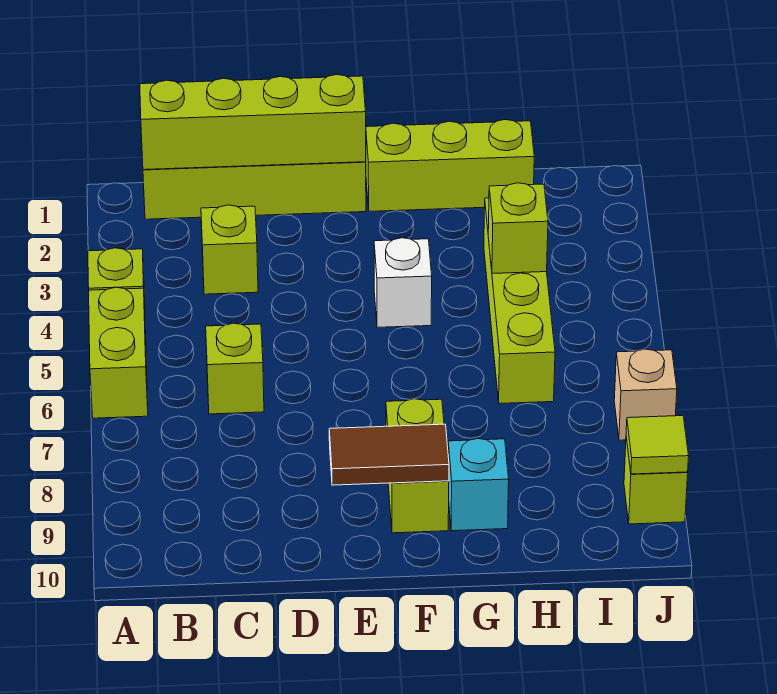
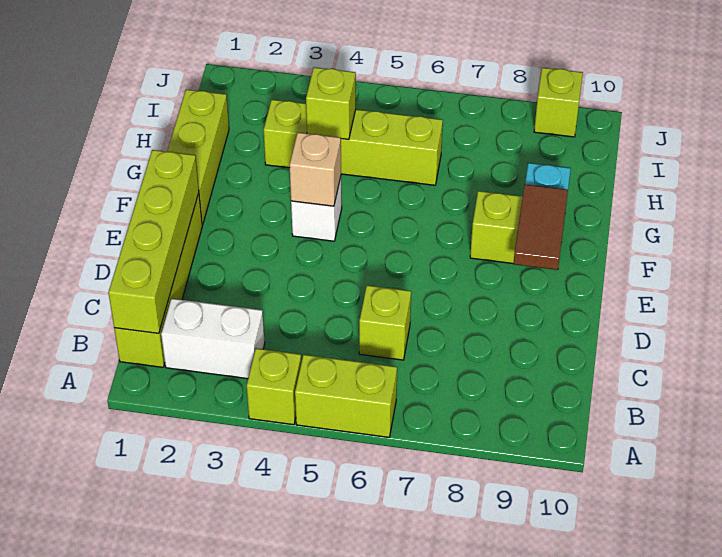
none -> white brick B2:B3 level 1
lime brick C3 level 1 -> none
tan brick J7 level 1 -> tan brick F4 level 2
lime tile J9 level 2 -> none

